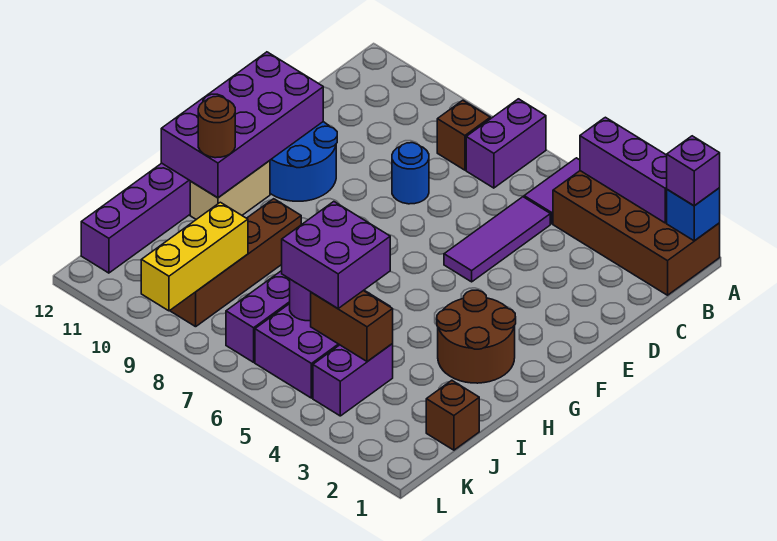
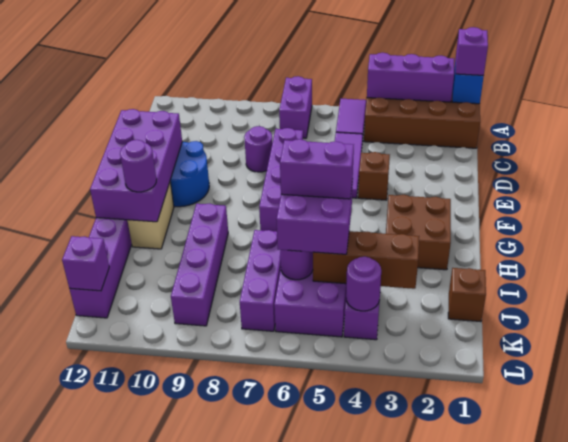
brown brick B8 level 1 -> brown brick E4 level 1
none -> purple brick D7:G7 level 1
blue round brick D8 level 1 -> purple round brick D8 level 1
brown round brick G2:H3 level 1 -> brown brick G2:H3 level 1
brown brick H9:K9 level 1 -> purple brick H9:K9 level 1
brown round brick H11 level 3 -> purple round brick H11 level 3
none -> purple brick I5:I6 level 4
brown brick J4:J5 level 2 -> brown brick J3:J5 level 2
yellow brick J9:L9 level 2 -> none
none -> purple round brick K4 level 2
none -> purple brick K12 level 2

